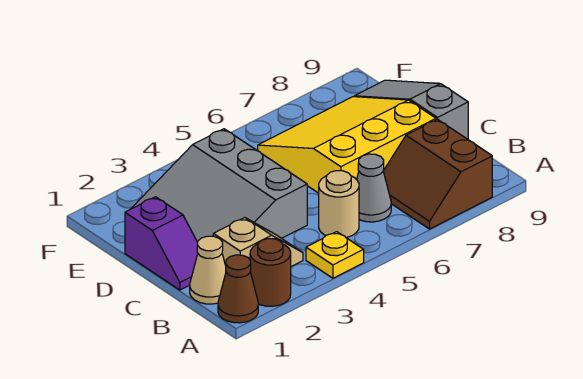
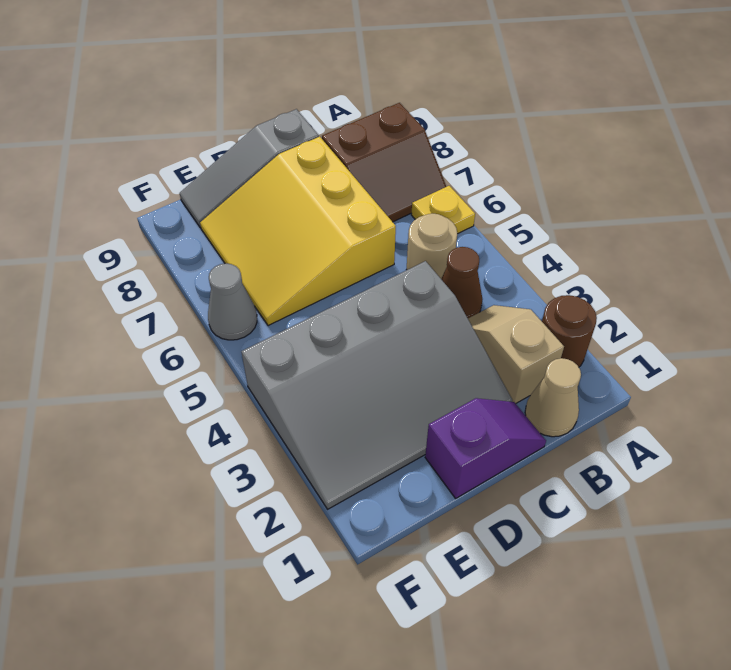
brown cone A1 level 1 -> brown cone B4 level 1
yellow plate A4 level 1 -> yellow plate A6 level 1
grey cone B6 level 1 -> grey cone F6 level 1
grey slope C2:E4 level 1 top 4 -> grey slope C2:F4 level 1 top 4

